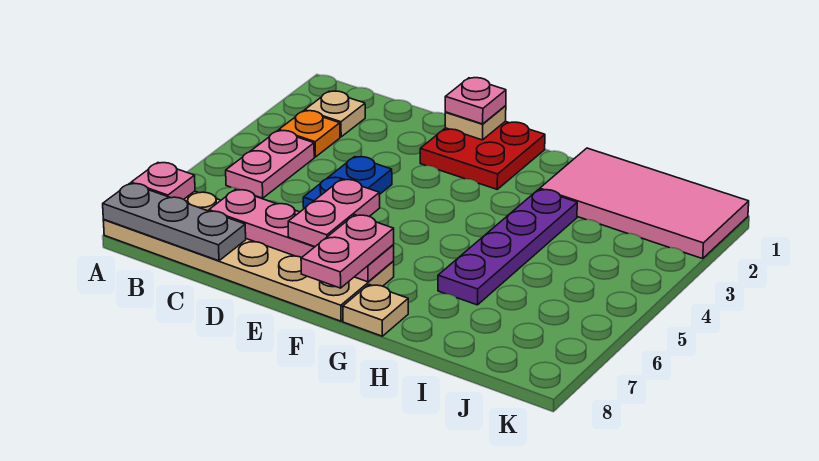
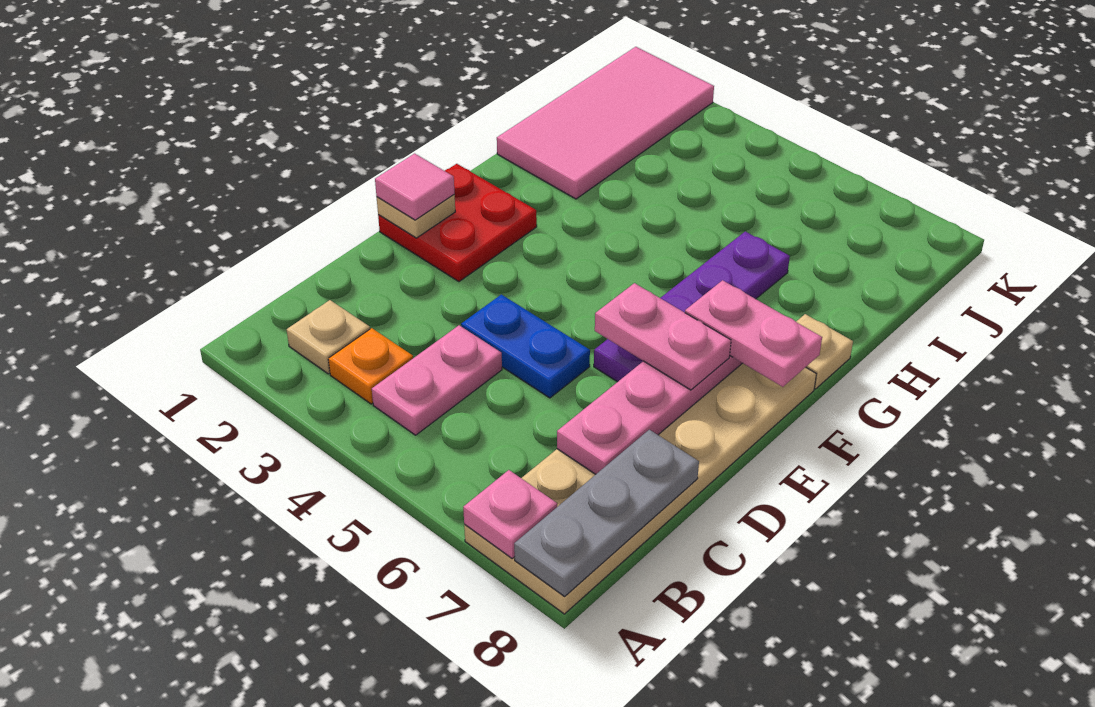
pink plate B4:B5 level 1 -> pink plate B4:C4 level 1
pink plate E1 level 3 -> pink tile E1 level 3
purple plate H3:H6 level 1 -> purple plate E6:H6 level 1

